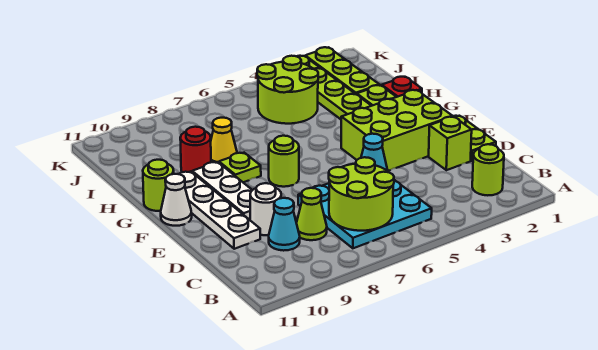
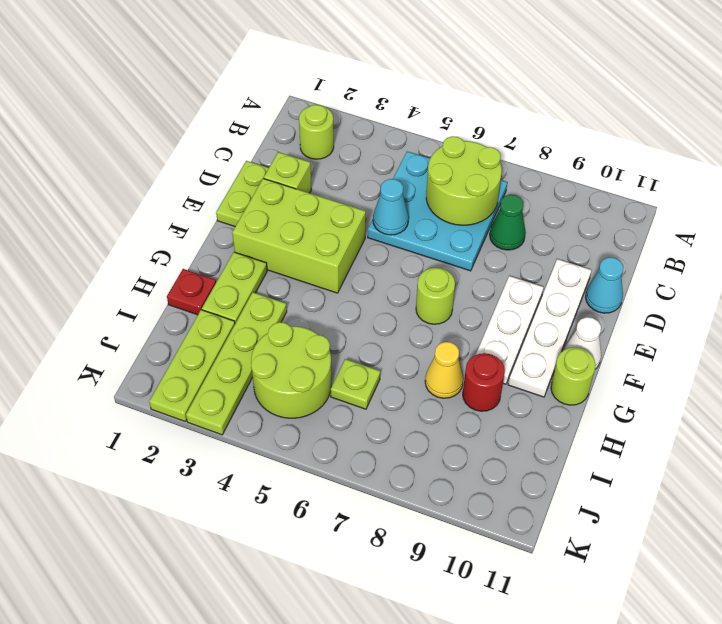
lime cone C8 level 1 -> green cone C8 level 1
cyan cone C9 level 1 -> cyan cone D11 level 1
white round brick D9 level 1 -> none
lime plate G8 level 1 -> lime plate I6 level 1

